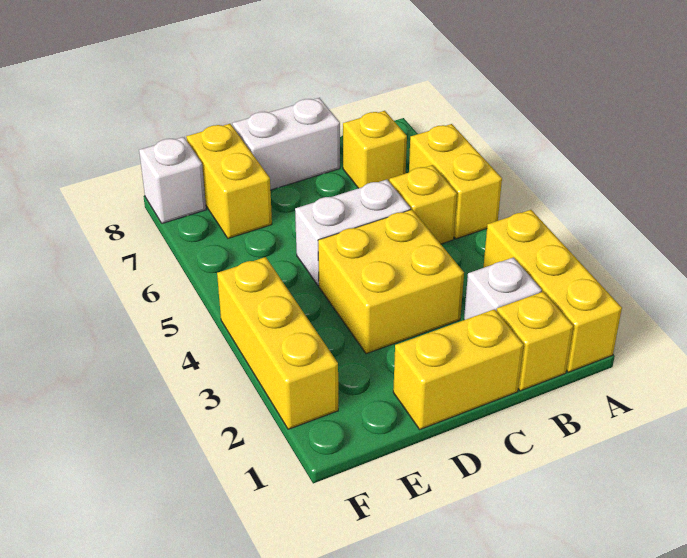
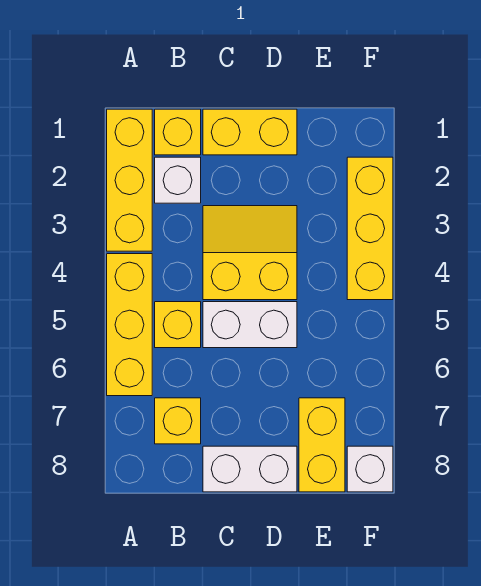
yellow brick A5:A6 level 1 -> yellow brick A4:A6 level 1
yellow brick C3:D4 level 1 -> yellow slope C3:D4 level 1 top 4

